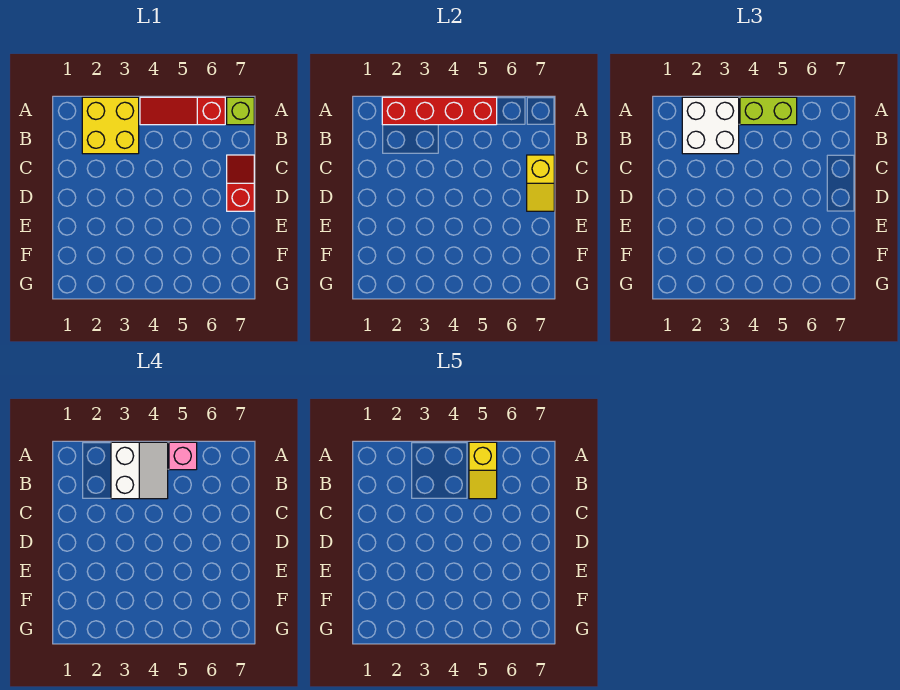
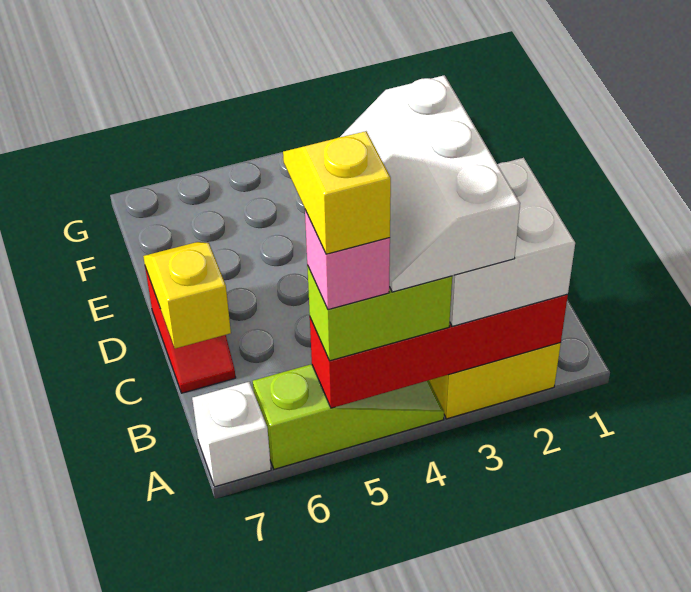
white slope A3:B4 level 4 top 3 -> white slope A3:C4 level 4 top 3
red slope A4:A6 level 1 top 6 -> lime slope A4:A6 level 1 top 6
lime brick A7 level 1 -> white brick A7 level 1

